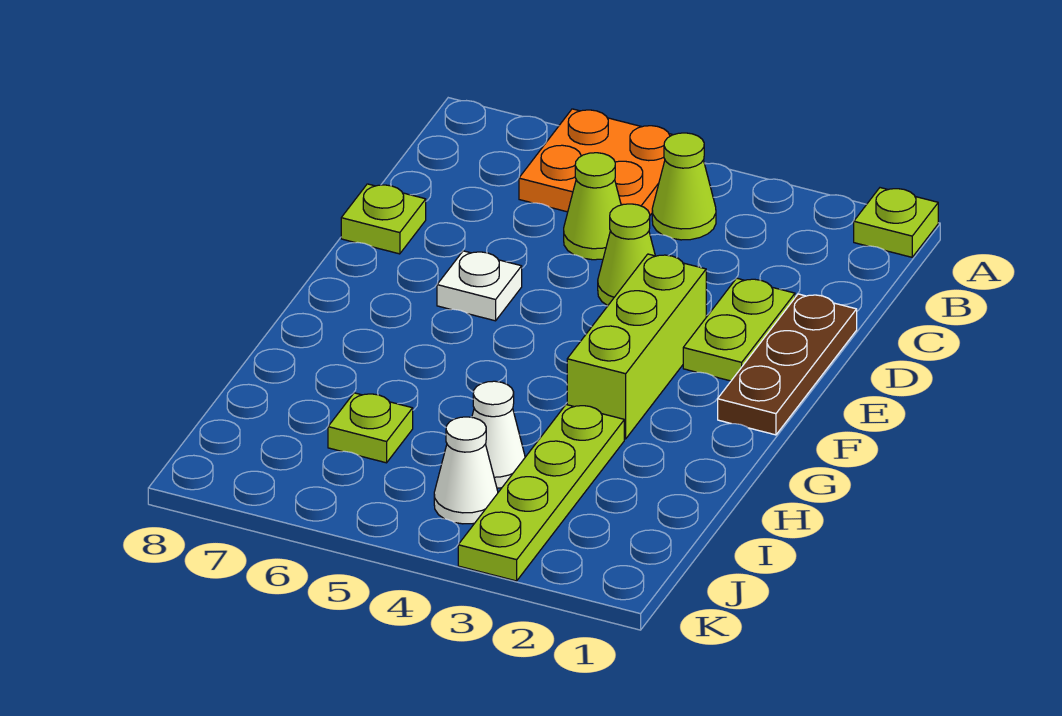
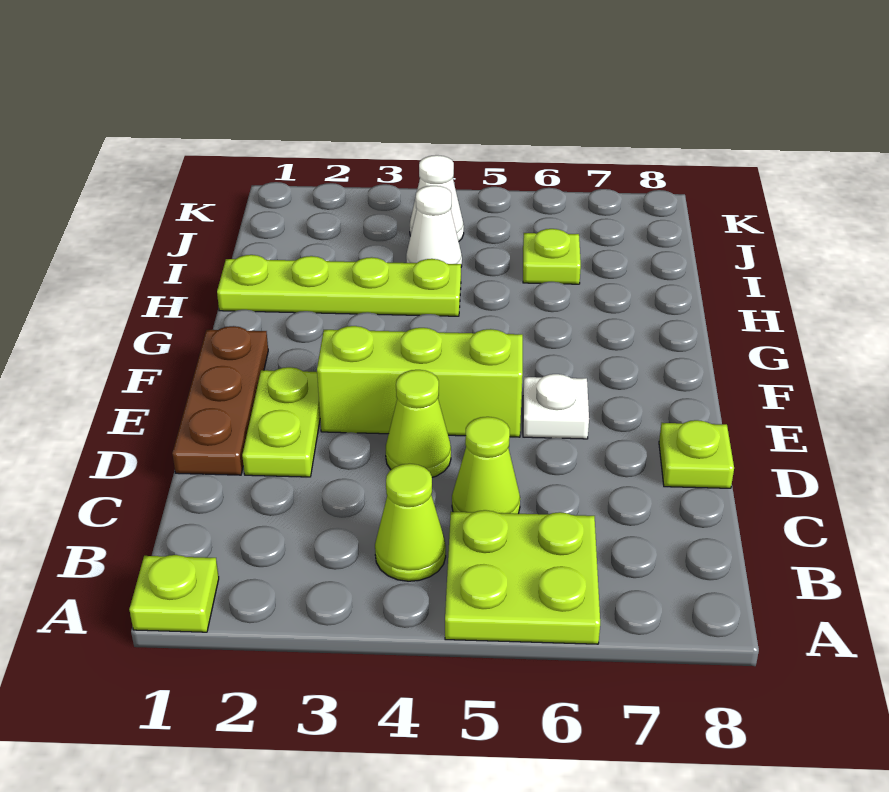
orange plate A5:B6 level 1 -> lime plate A5:B6 level 1
lime brick E3:G3 level 1 -> lime brick E3:E5 level 1
lime plate H3:K3 level 1 -> lime plate H1:H4 level 1

